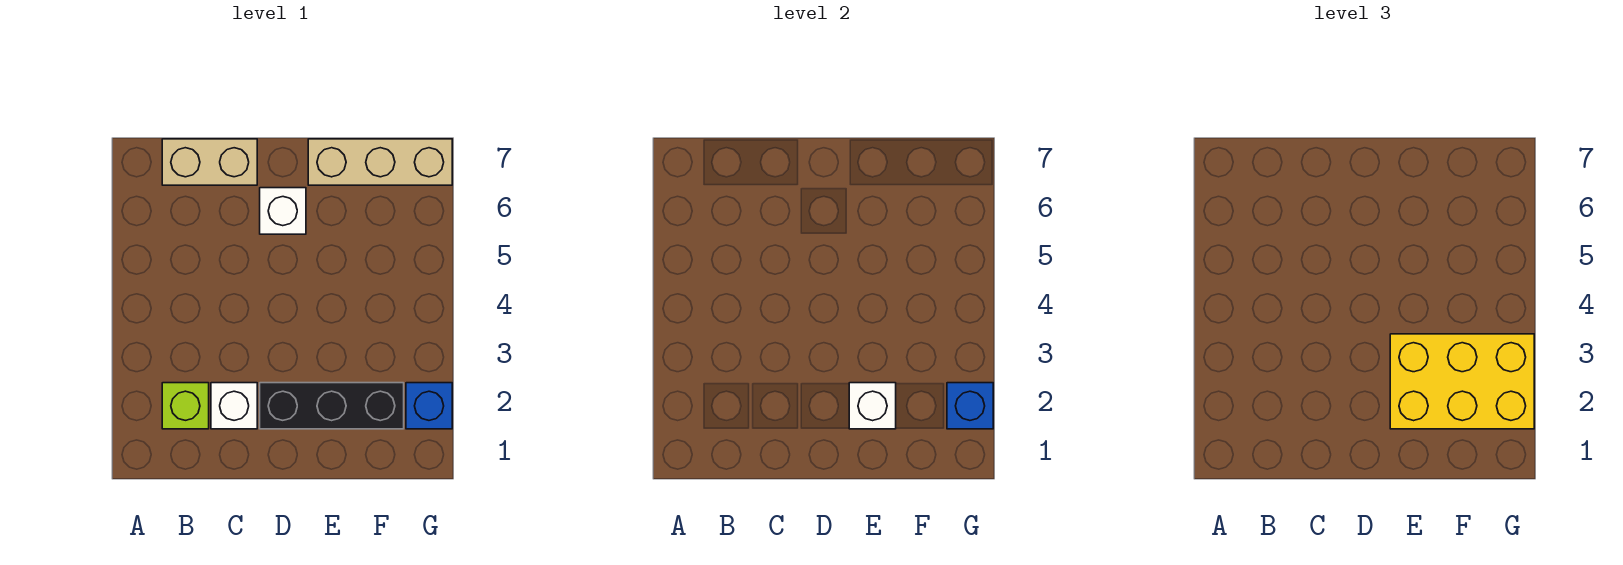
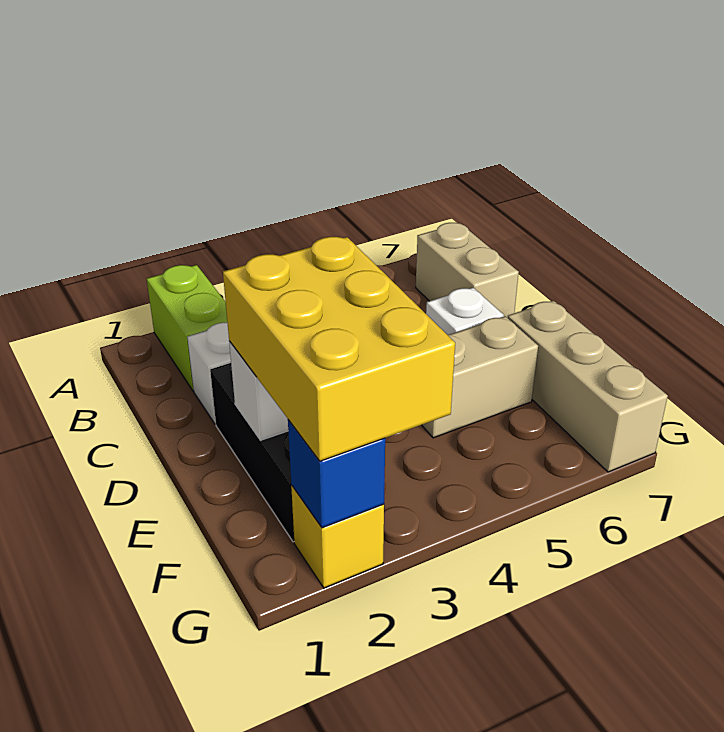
lime brick B2 level 1 -> lime brick A2:B2 level 1
none -> tan brick E5:E6 level 1
blue brick G2 level 1 -> yellow brick G2 level 1

